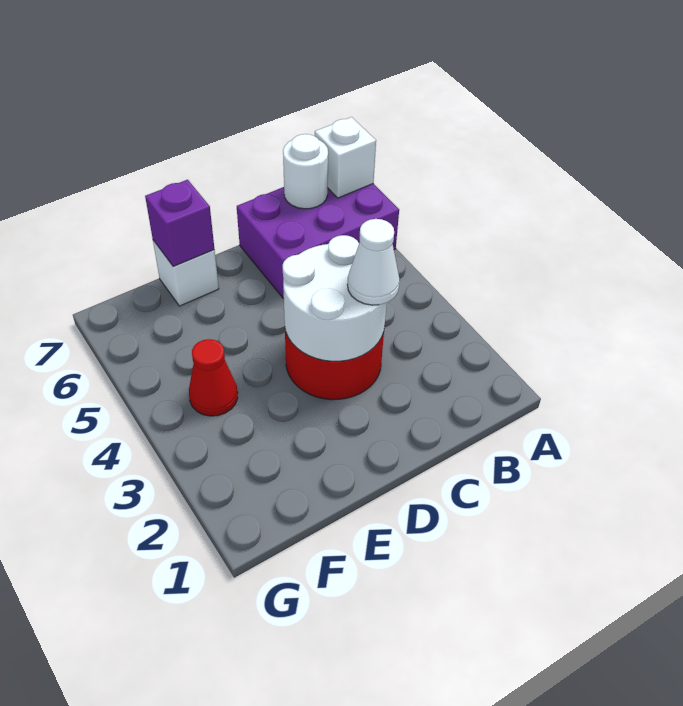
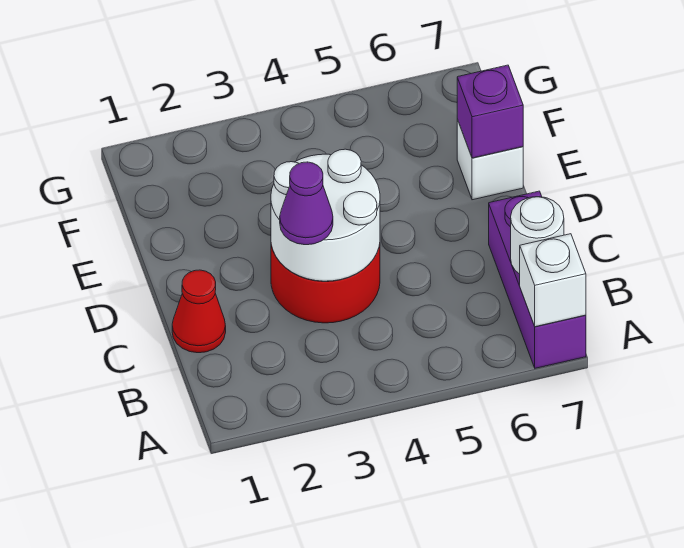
purple brick A6:C7 level 1 -> purple brick A7:C7 level 1
white cone C3 level 3 -> purple cone C3 level 3
red cone F4 level 1 -> red cone C1 level 1

